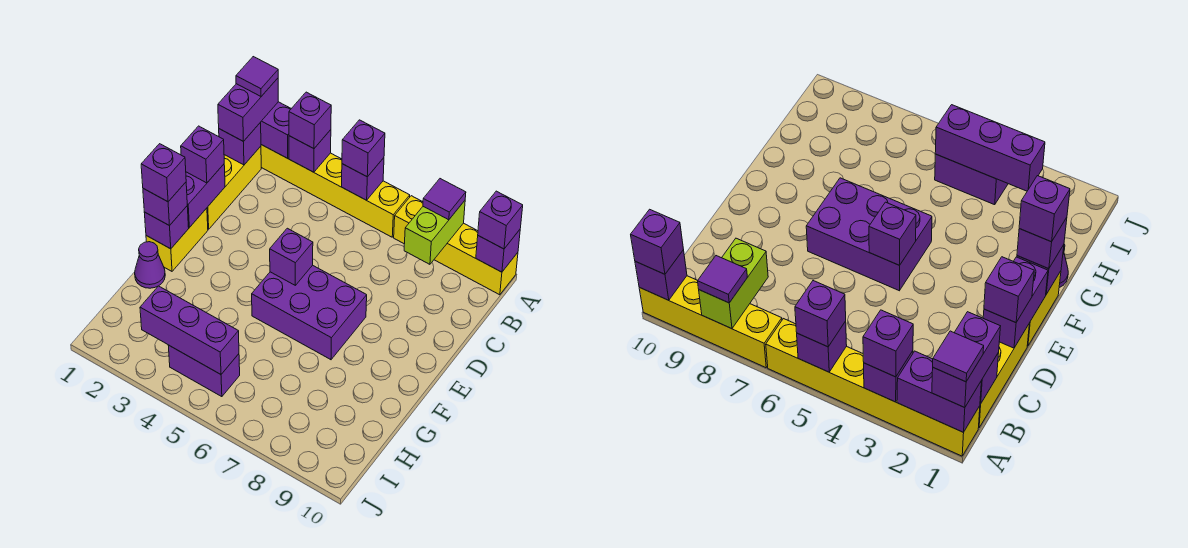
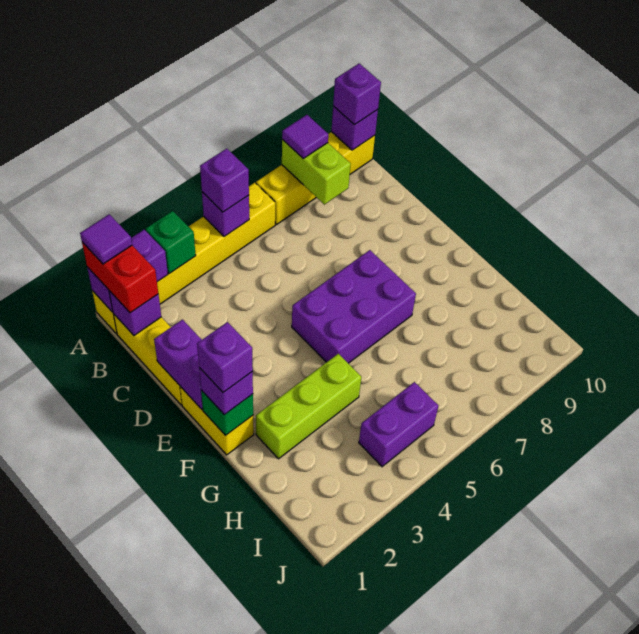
purple brick A1:B1 level 3 -> red brick A1:B1 level 3
purple brick A3 level 2 -> green brick A3 level 2
purple brick A3 level 3 -> none
purple brick D1 level 3 -> none
purple brick E5 level 2 -> none
purple brick F1 level 2 -> green brick F1 level 2
purple cone G1 level 1 -> none
none -> lime brick G2:G4 level 1
purple brick I3:I5 level 2 -> none

